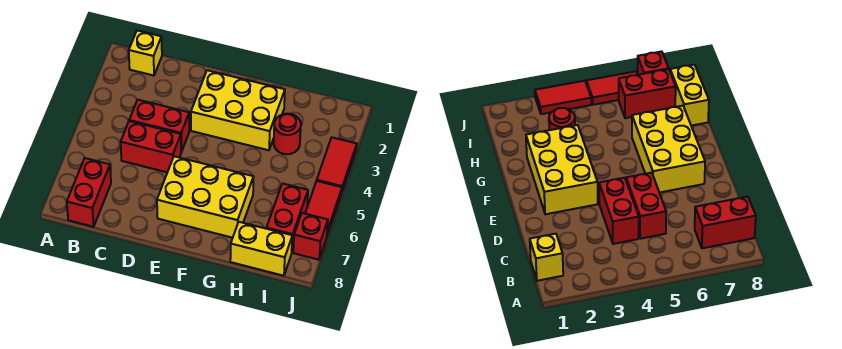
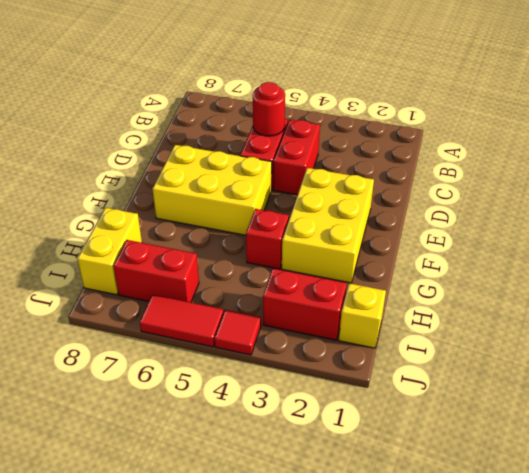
yellow brick B1 level 1 -> yellow brick I1 level 1
red brick B7:B8 level 1 -> red brick I2:I3 level 1
yellow brick E6:G7 level 1 -> yellow brick E5:F7 level 1
red round brick H3 level 1 -> red round brick C5 level 2
red tile J3:J4 level 1 -> red tile J4 level 1
red brick J7 level 1 -> red brick G4 level 1

